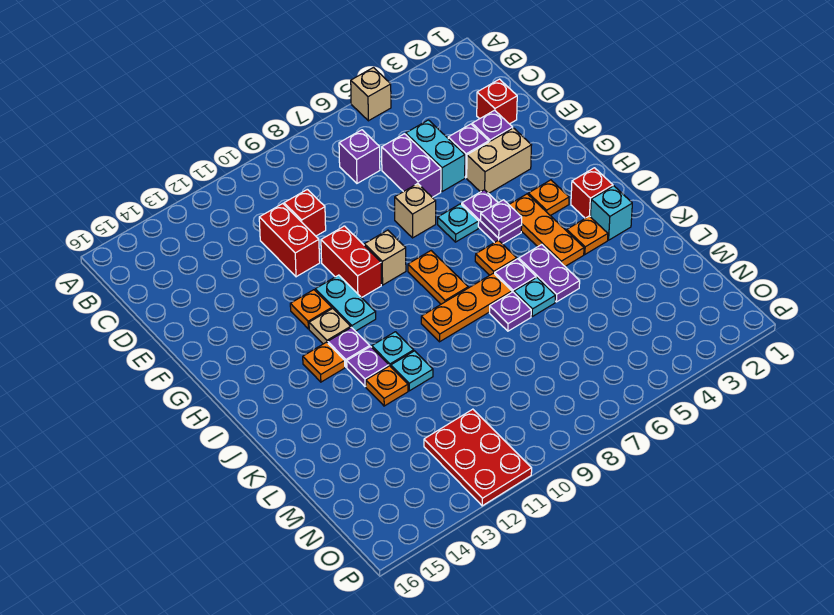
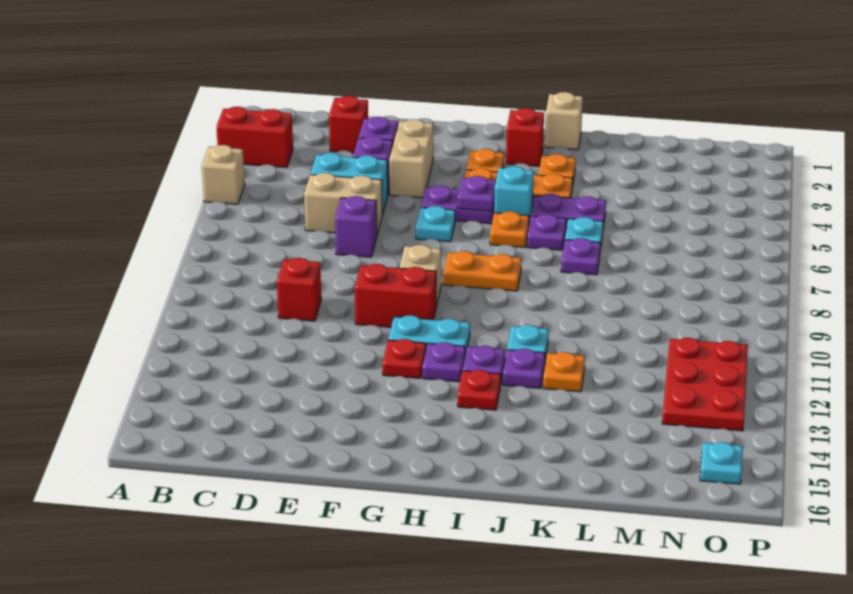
purple brick C7 level 1 -> purple brick E7 level 1
purple brick D6:E6 level 1 -> tan brick D6:E6 level 1
red brick D11:E11 level 1 -> red brick A3:B3 level 1
tan brick F7 level 1 -> tan brick J1 level 1
orange plate G12 level 1 -> red plate G12 level 1
tan plate H12 level 1 -> purple plate H12 level 1
orange plate I13 level 1 -> red plate I13 level 1
cyan brick J2 level 1 -> cyan brick I5 level 1
orange plate J7:J9 level 1 -> none
cyan plate K11 level 1 -> cyan plate O15 level 1
red plate N11:P12 level 1 -> red plate N11:O13 level 1

